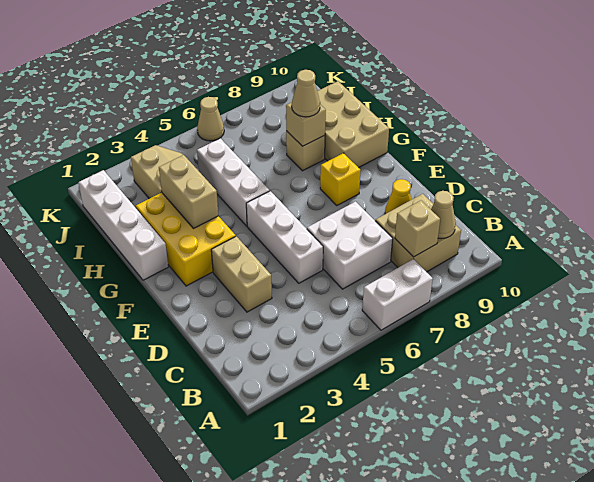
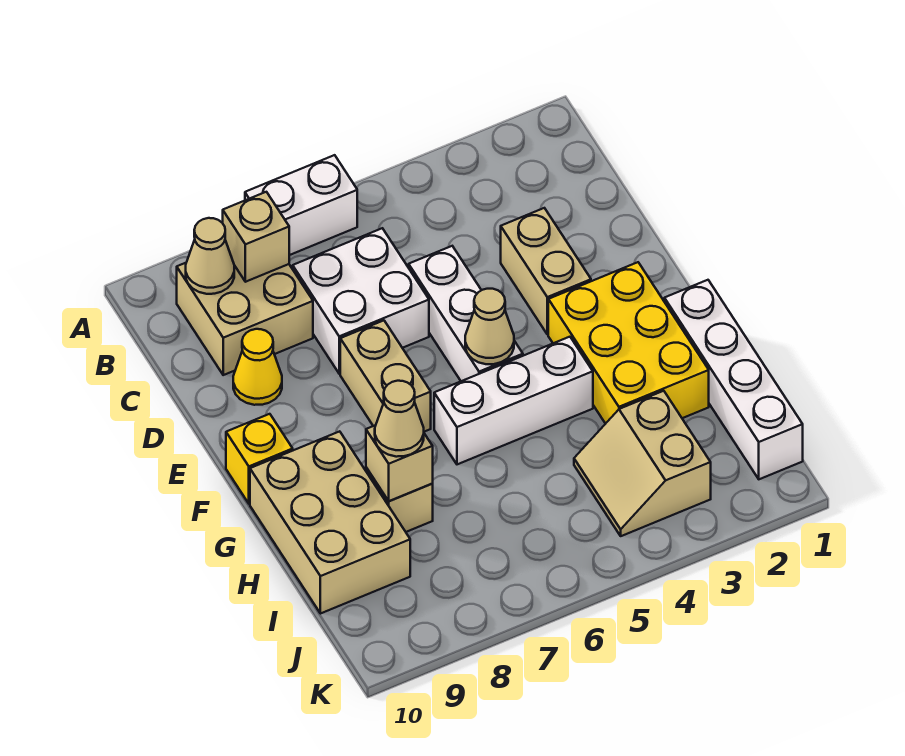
yellow brick F8 level 1 -> yellow brick F10 level 1
tan brick G3:H3 level 2 -> tan brick E7:F7 level 1
white brick G5:I5 level 1 -> white brick G4:G6 level 1
tan cone K6 level 1 -> tan cone F5 level 2

